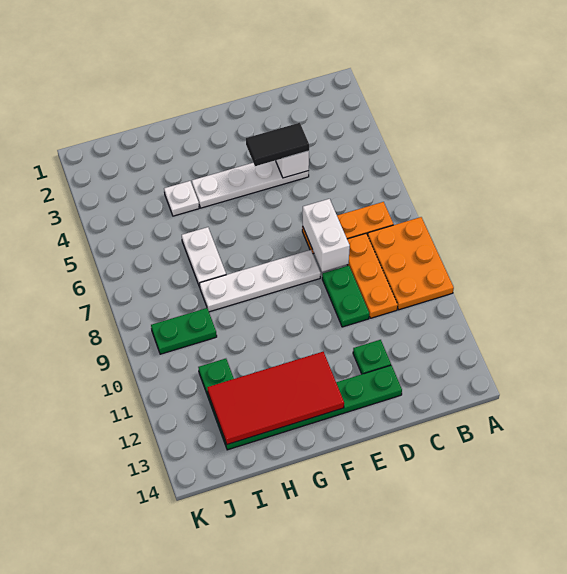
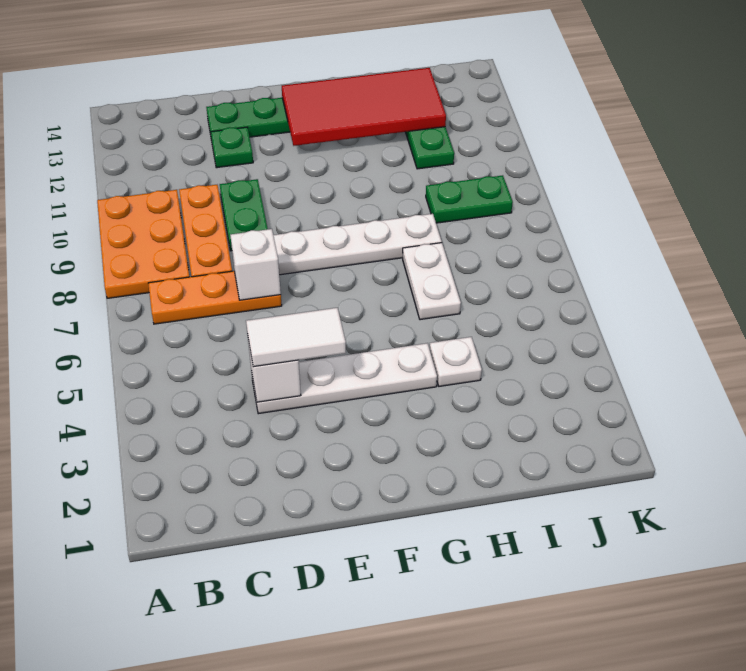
black tile D4:E4 level 3 -> white tile D4:E4 level 3
white brick D7:D8 level 2 -> white brick D7 level 2

